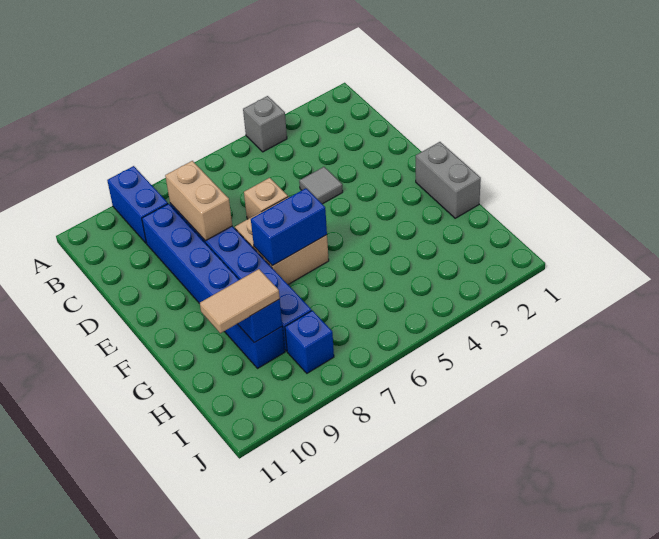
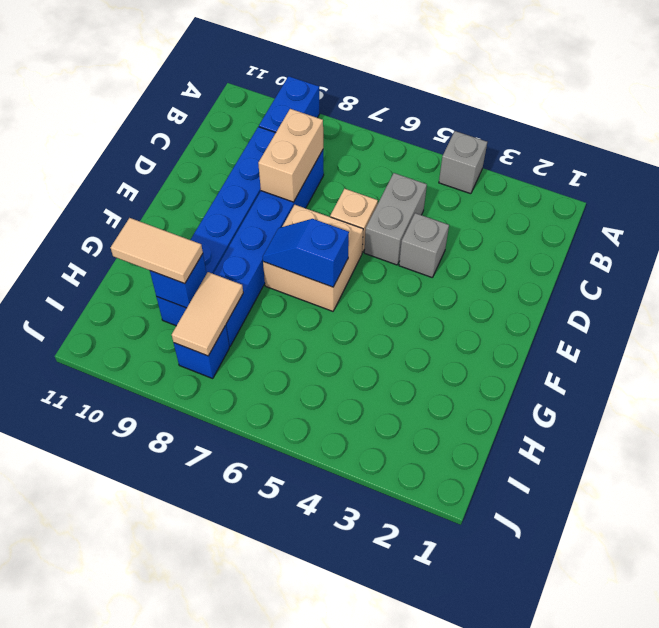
grey tile D4 level 1 -> grey brick D4 level 1
grey brick F1:G1 level 1 -> grey brick C5:D5 level 1
blue brick F6:F7 level 2 -> blue slope F6:F7 level 2 top 6
none -> tan tile H8:I8 level 2

